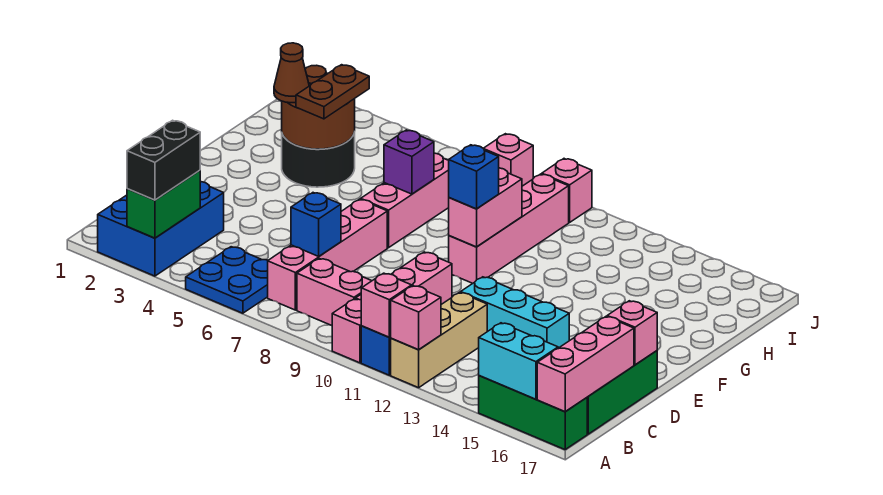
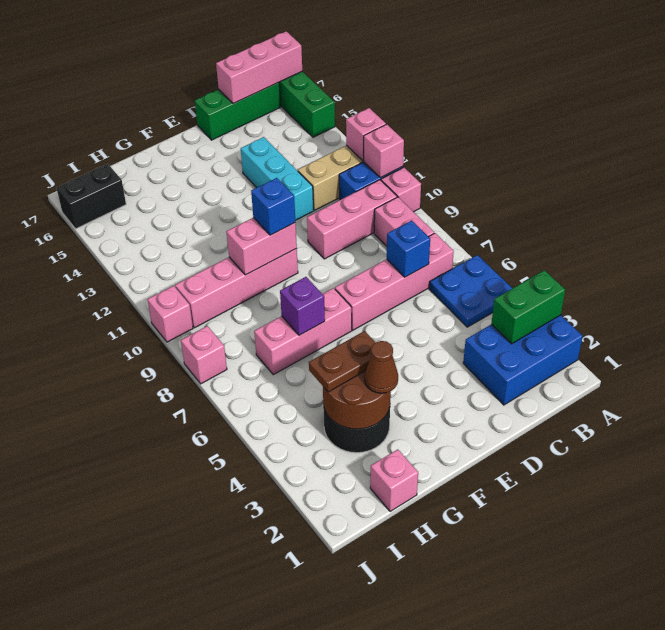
black brick A3:B3 level 3 -> black brick I16:J16 level 1
cyan brick A15:A16 level 2 -> none
pink brick D17 level 2 -> pink brick H1 level 1

